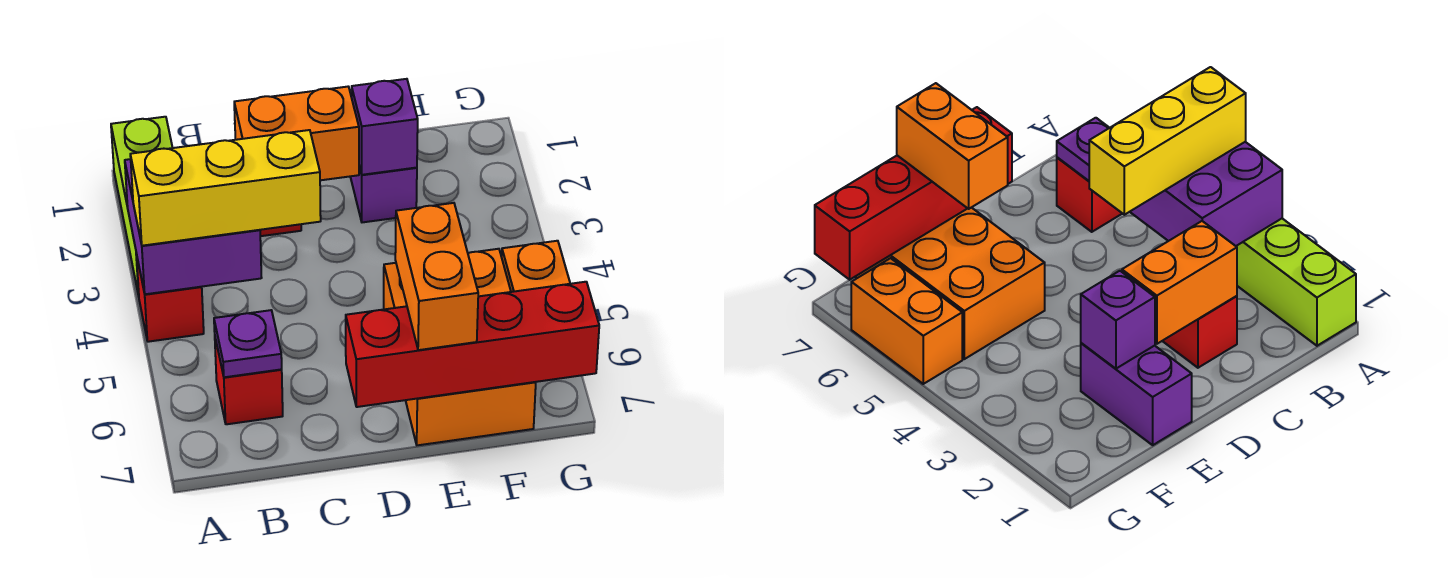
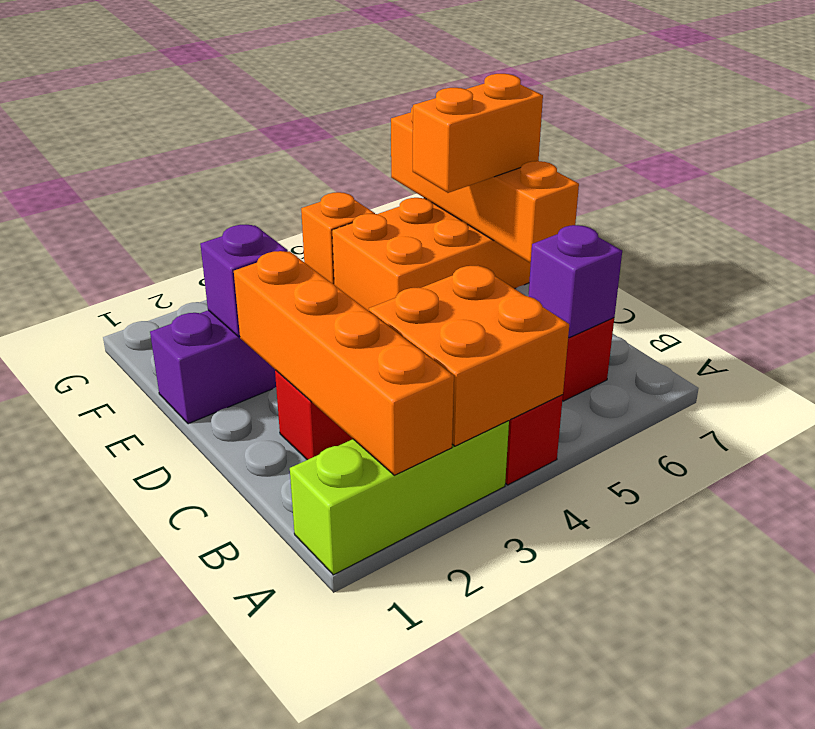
purple brick A3:B4 level 2 -> orange brick A3:B4 level 2
yellow brick A4:C4 level 3 -> none
purple plate B6 level 2 -> purple brick B6 level 2
orange brick C2:D2 level 2 -> orange brick A2:D2 level 2
red brick D7:G7 level 2 -> orange brick D7:G7 level 2
orange brick G5:G6 level 1 -> orange brick G5 level 1

